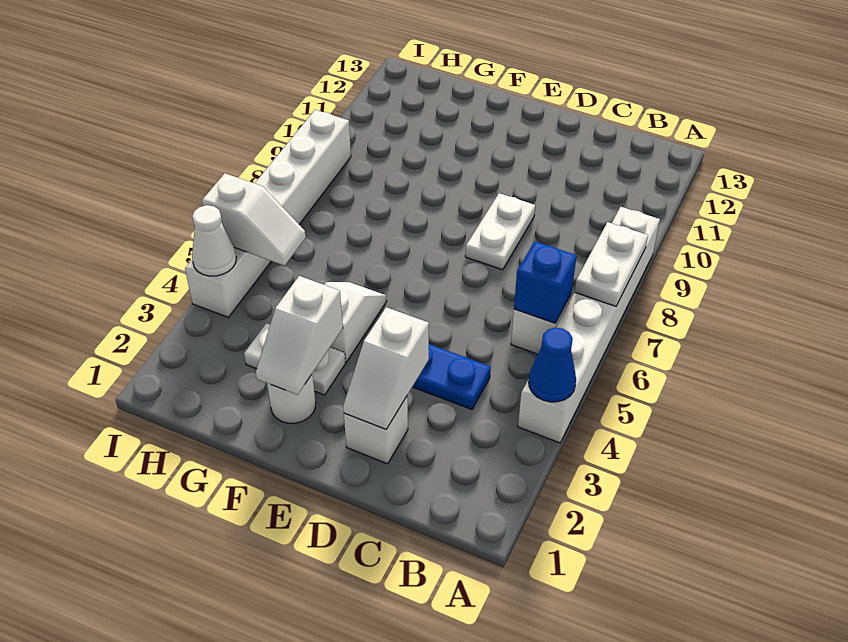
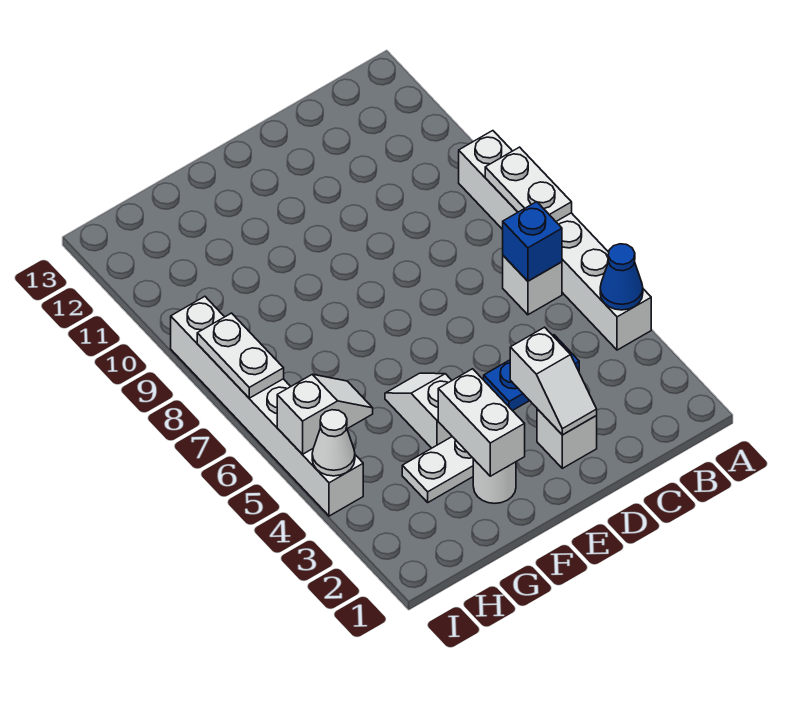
white plate D8:D9 level 1 -> white plate I7:I8 level 2
white slope F2:F3 level 2 top 3 -> white brick F2:F3 level 2

